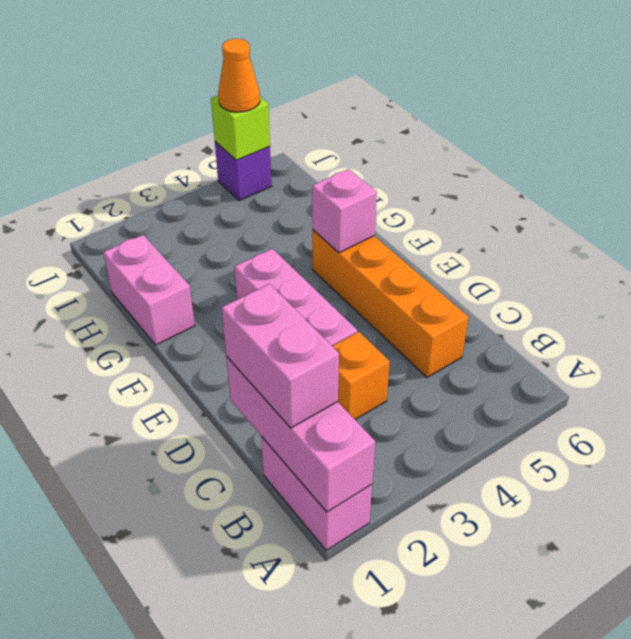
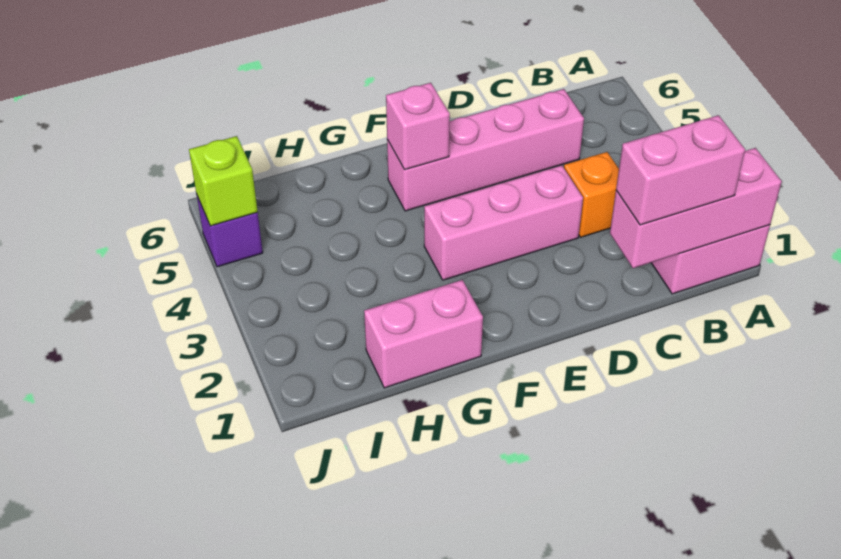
orange brick C5:F5 level 1 -> pink brick C5:F5 level 1
orange cone J5 level 3 -> none

